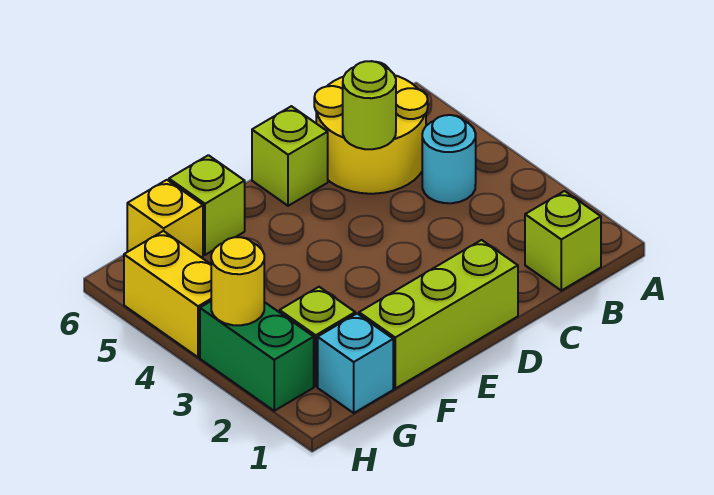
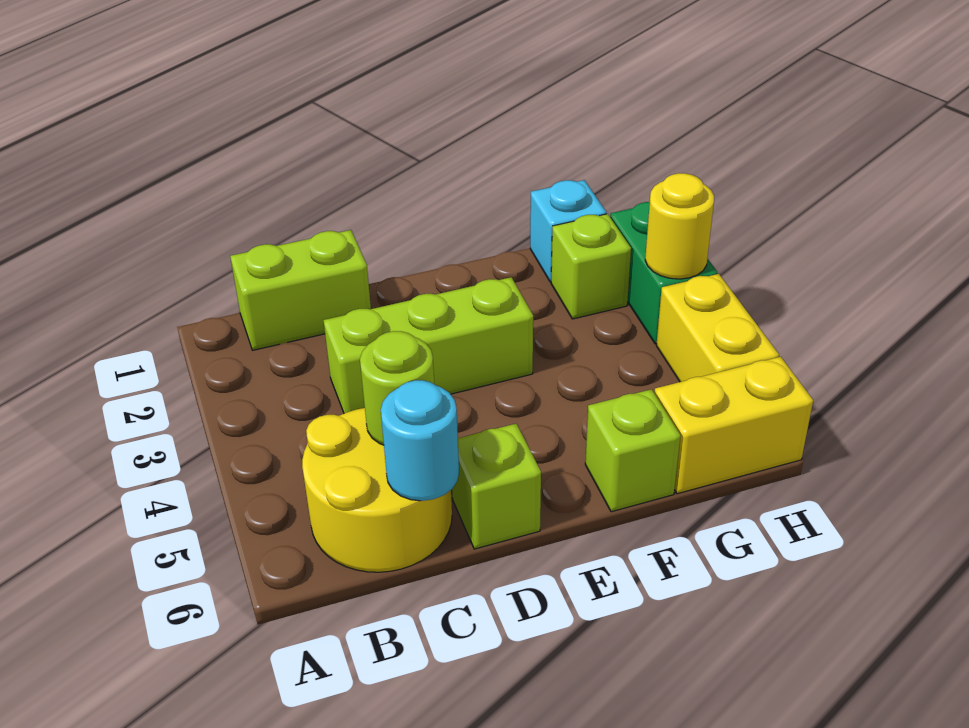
lime brick B1 level 1 -> lime brick B1:C1 level 1
cyan round brick B4 level 1 -> cyan round brick C6 level 2
lime brick D1:F1 level 1 -> lime brick C3:E3 level 1
yellow brick G6 level 1 -> yellow brick G6:H6 level 1

